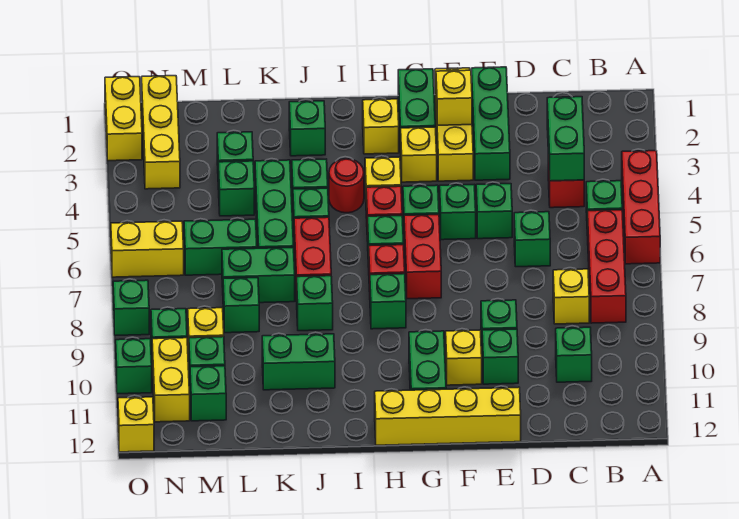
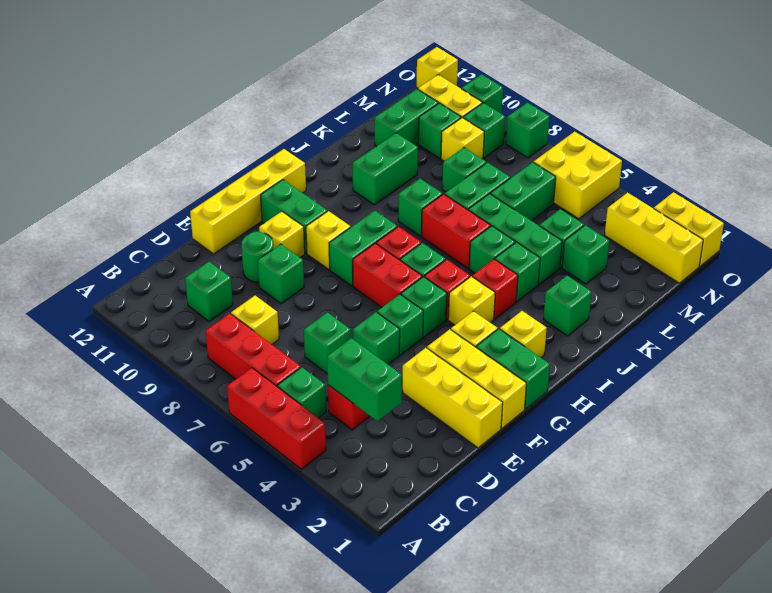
green brick E1:E3 level 1 -> yellow brick E1:E3 level 1
green brick E10 level 1 -> green round brick E10 level 1
yellow brick F2 level 2 -> yellow brick G9 level 1
green brick H8 level 1 -> green brick G8:H8 level 1
red round brick I4 level 1 -> red brick I4 level 1
green brick M11 level 1 -> green brick L11:M11 level 1
yellow brick N6:O6 level 1 -> yellow brick N5:O6 level 1

